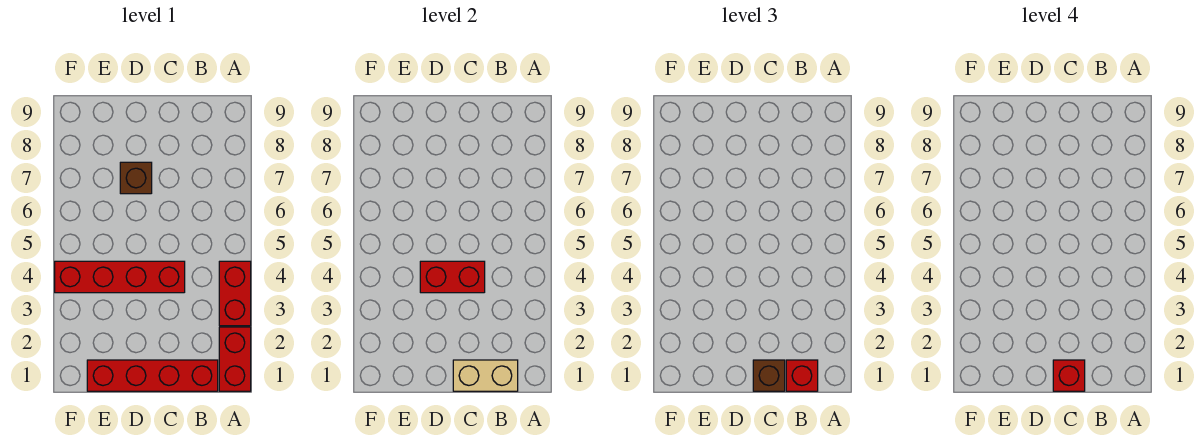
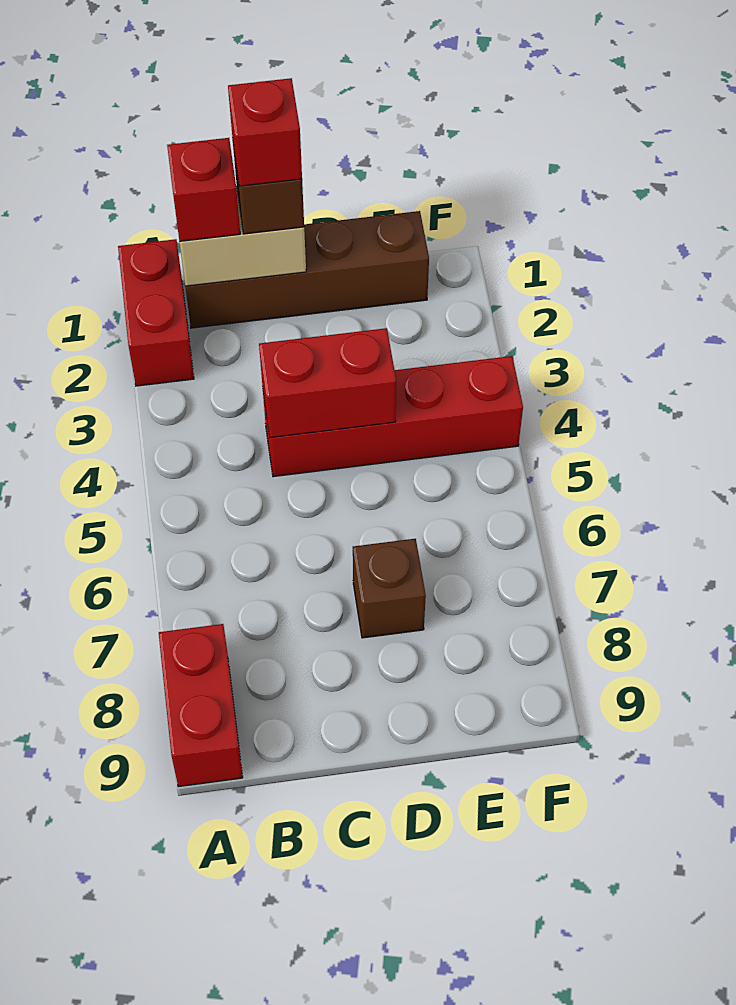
red brick A3:A4 level 1 -> red brick A8:A9 level 1
red brick B1:E1 level 1 -> brown brick B1:E1 level 1

